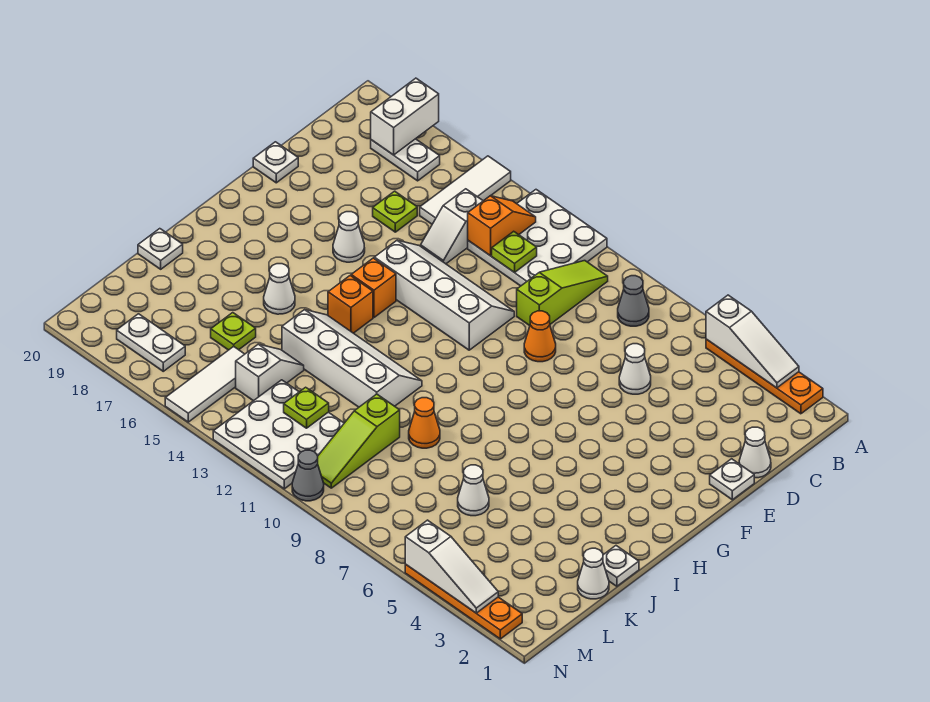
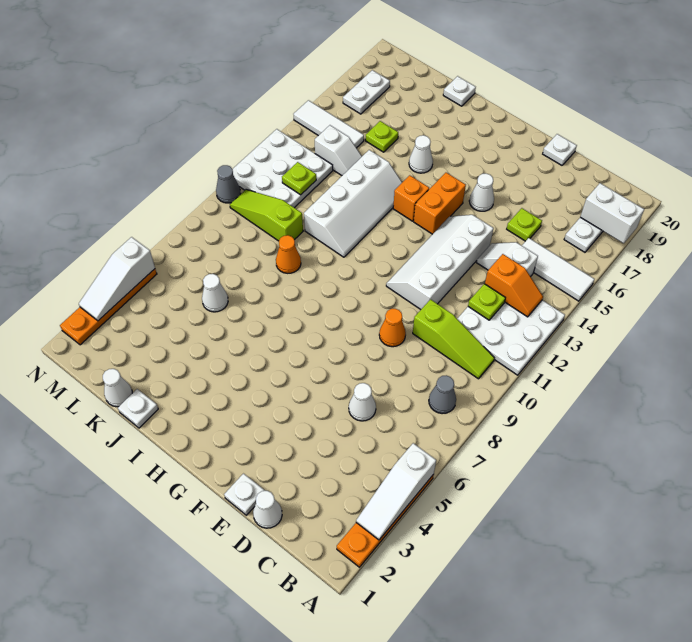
white slope E11:F14 level 1 top F -> white slope E11:F14 level 1 top E
orange brick G14 level 1 -> orange brick G14:G15 level 1

